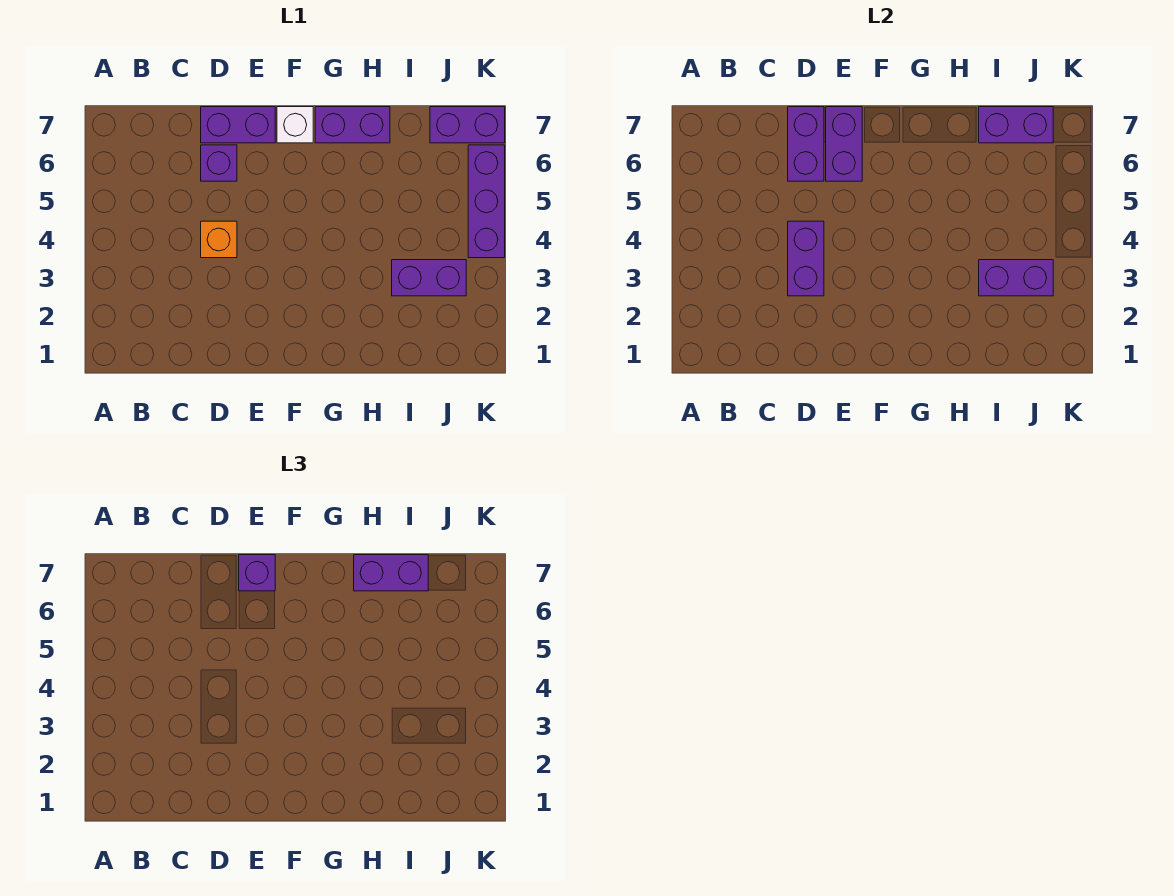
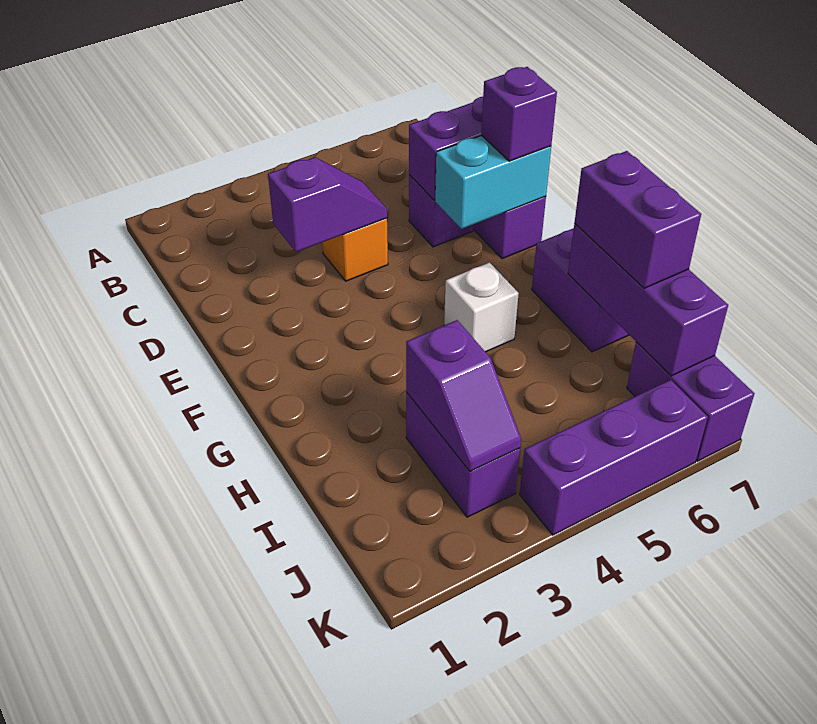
purple brick D3:D4 level 2 -> purple slope D3:D4 level 2 top 3
purple brick E6:E7 level 2 -> cyan brick E6:E7 level 2
white brick F7 level 1 -> white brick G5 level 1
purple brick I3:J3 level 2 -> purple slope I3:J3 level 2 top I
purple brick I7:J7 level 2 -> purple brick H7:J7 level 2

